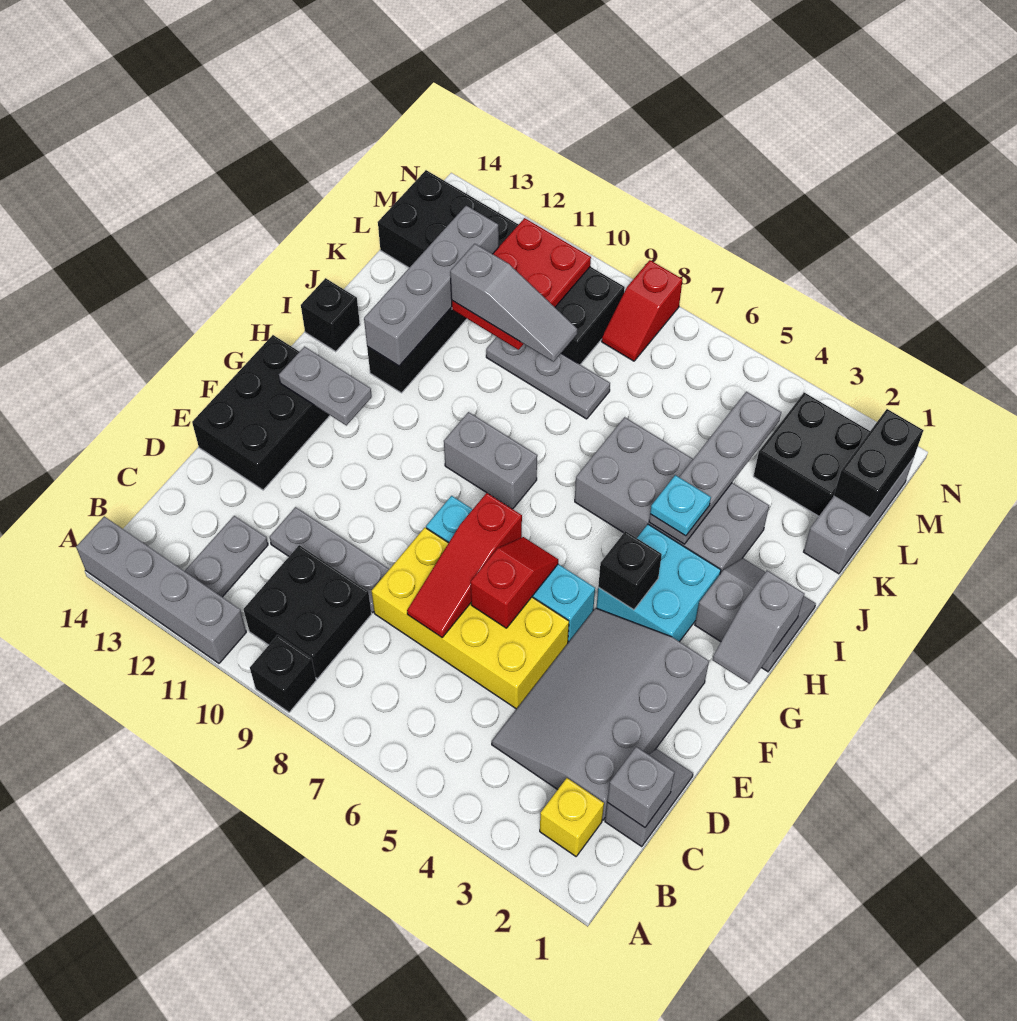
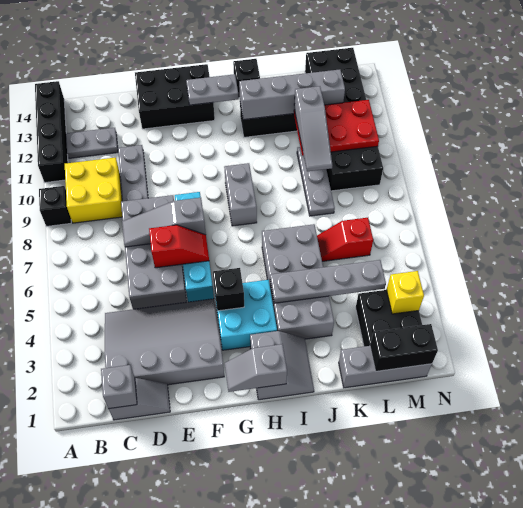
grey brick A11:A14 level 1 -> black brick A11:A14 level 1
yellow brick B2 level 1 -> yellow brick M3 level 2
black brick B9:C10 level 1 -> yellow brick B9:C10 level 1
yellow brick D5:E8 level 1 -> grey brick D5:E8 level 1
red slope D7:F7 level 2 top F -> grey slope D7:F7 level 2 top F
grey plate G12:G13 level 2 -> grey plate G13:H13 level 2
cyan plate I4 level 3 -> none
red slope M8:N8 level 1 top N -> red slope K6:L6 level 1 top L

